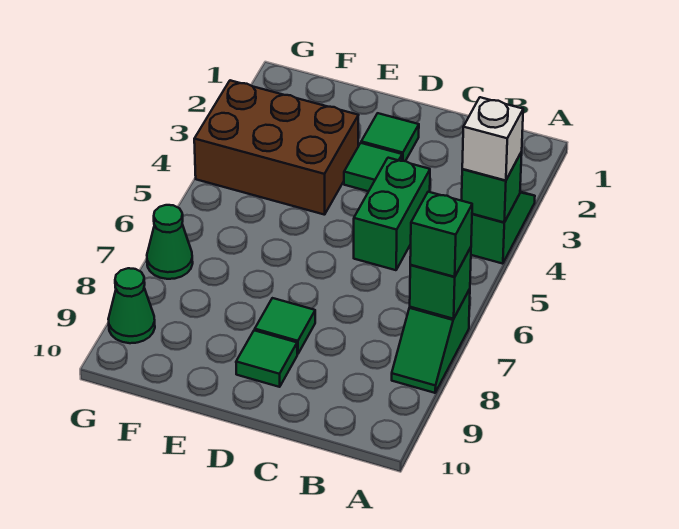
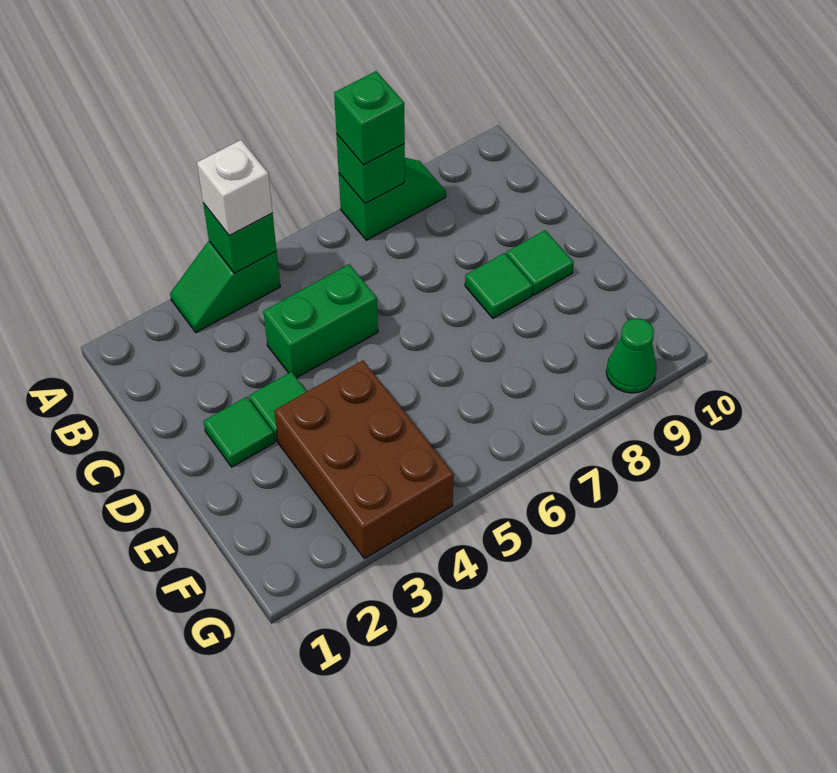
green cone G7 level 1 -> none

